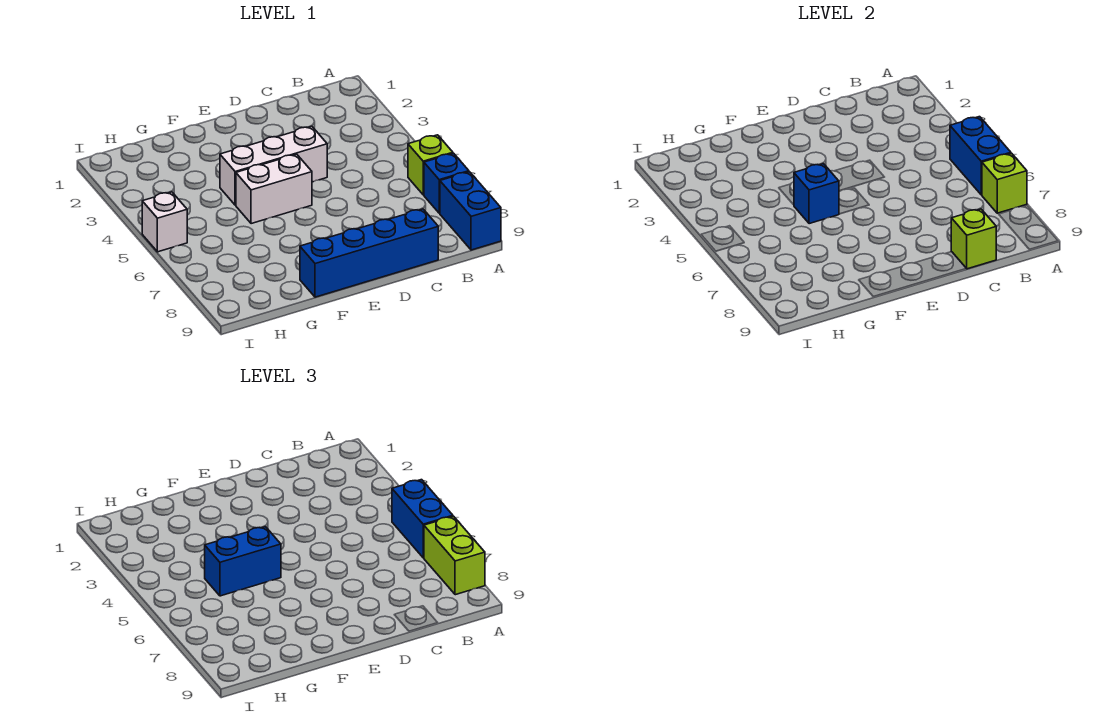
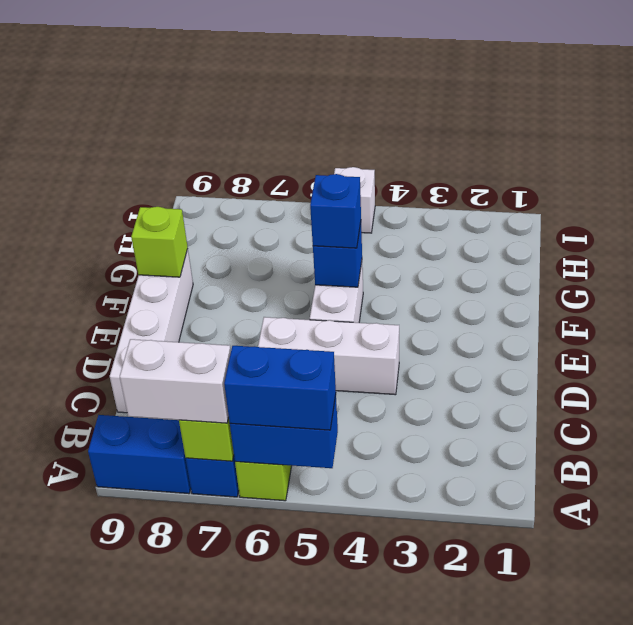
lime brick A7:A8 level 3 -> white brick A7:A8 level 3
blue brick C9:F9 level 1 -> white brick C9:F9 level 1
lime brick C9 level 2 -> lime brick F9 level 2
white brick D4:F4 level 1 -> white brick D4:D6 level 1
blue brick F5:G5 level 3 -> blue brick F5 level 3

